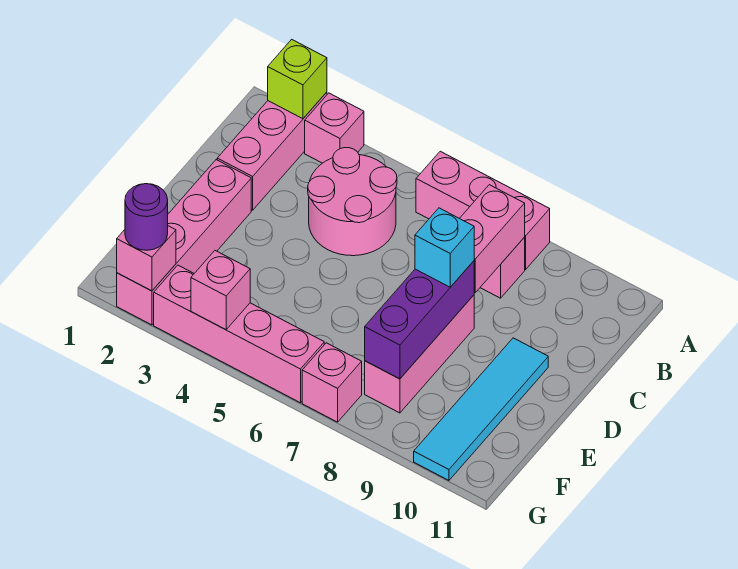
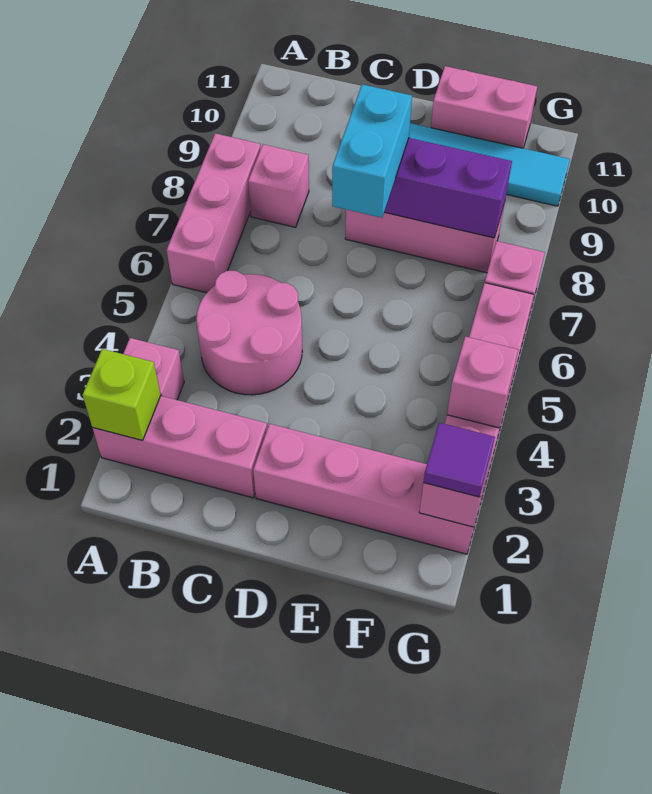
pink brick B8:C8 level 2 -> pink brick E11:F11 level 1
cyan brick D8 level 3 -> cyan brick D7:D8 level 3
purple round brick G2 level 3 -> purple tile G2 level 3

